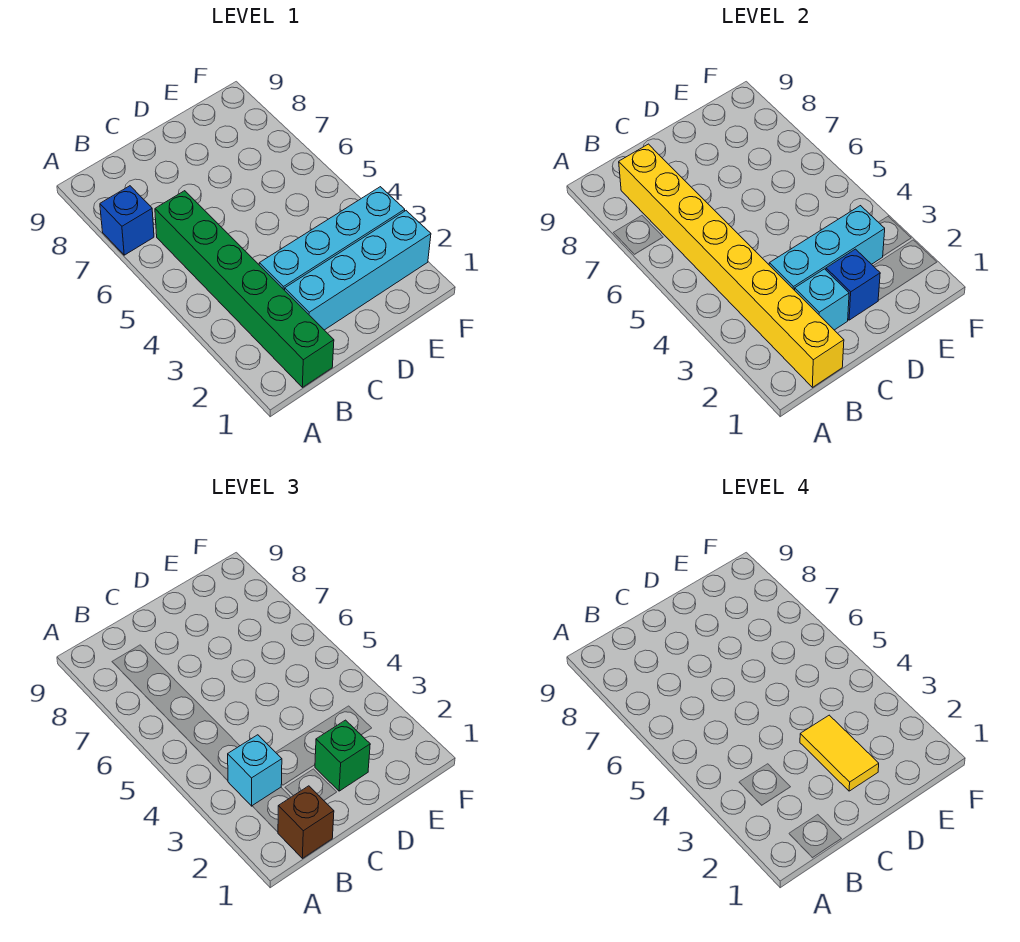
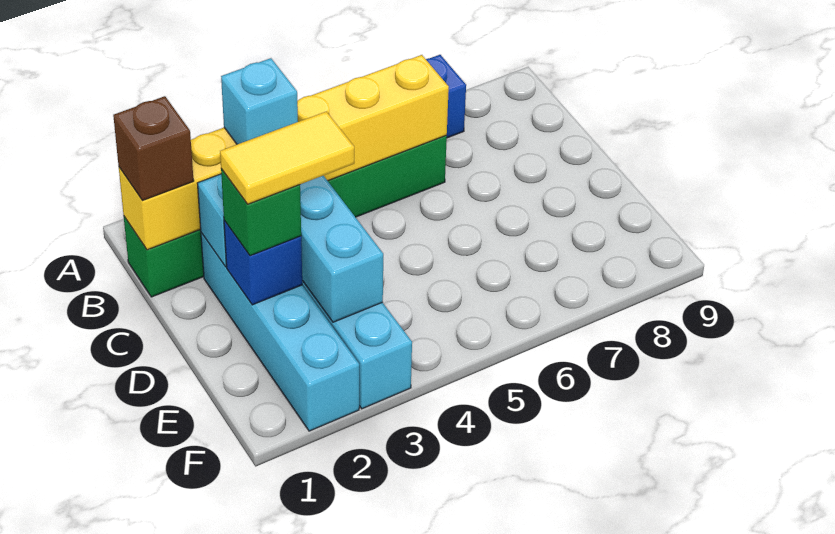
yellow brick B1:B8 level 2 -> yellow brick B1:B6 level 2

